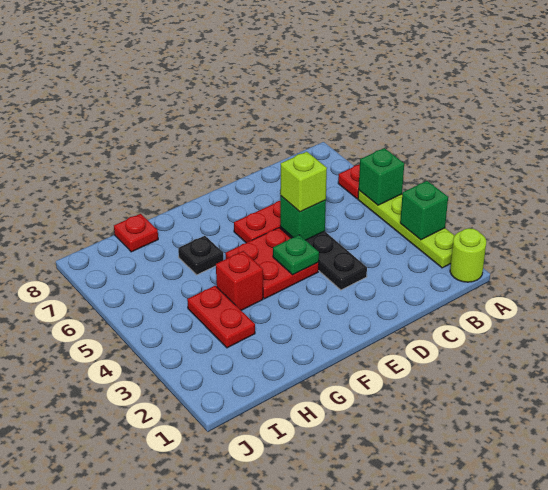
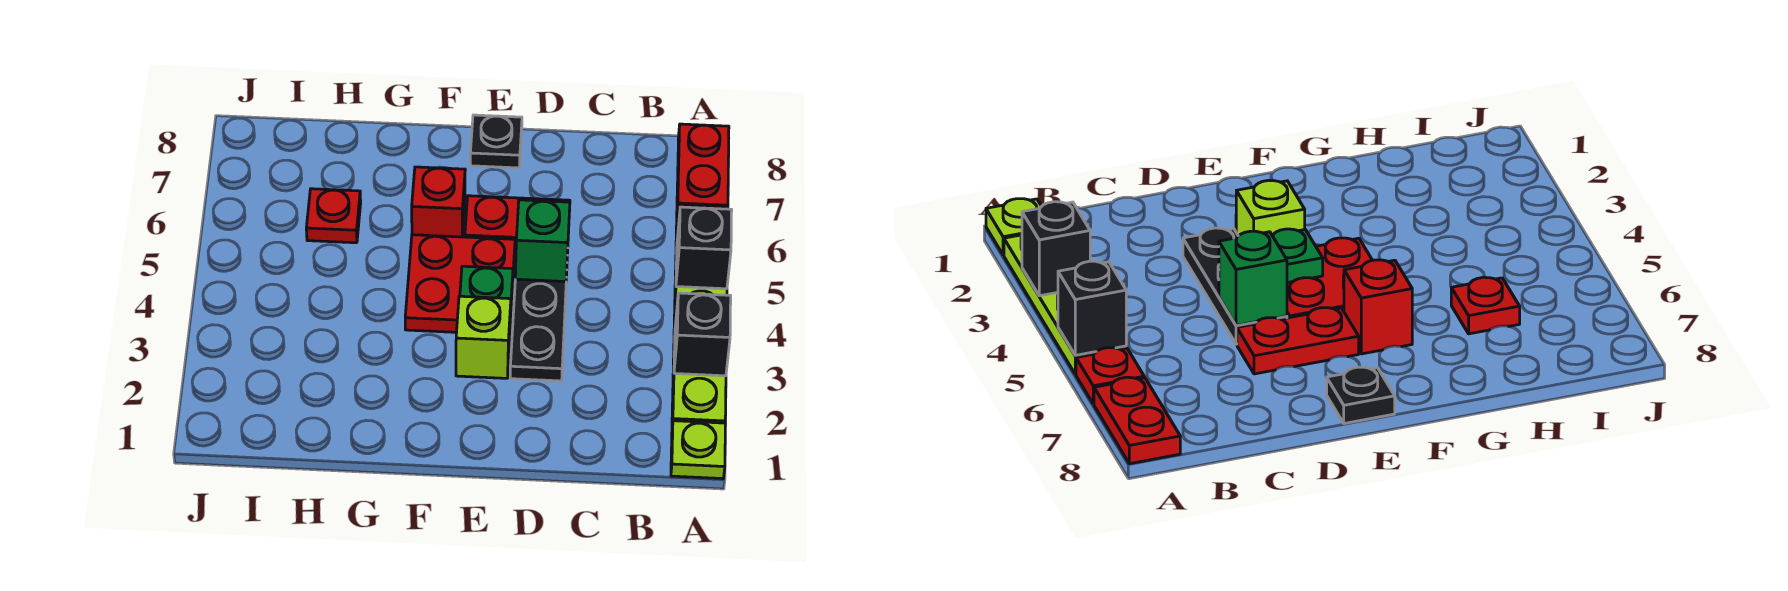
lime round brick A1 level 1 -> lime plate A1 level 1
green brick A3 level 2 -> black brick A3 level 2
green brick A5 level 2 -> black brick A5 level 2
lime brick D5 level 3 -> lime brick E3 level 1
red brick G4 level 1 -> red brick F6 level 1
black plate G6 level 1 -> black plate E8 level 1
red plate H3:H4 level 1 -> red plate A7:A8 level 1
red plate H8 level 1 -> red plate H6 level 1

